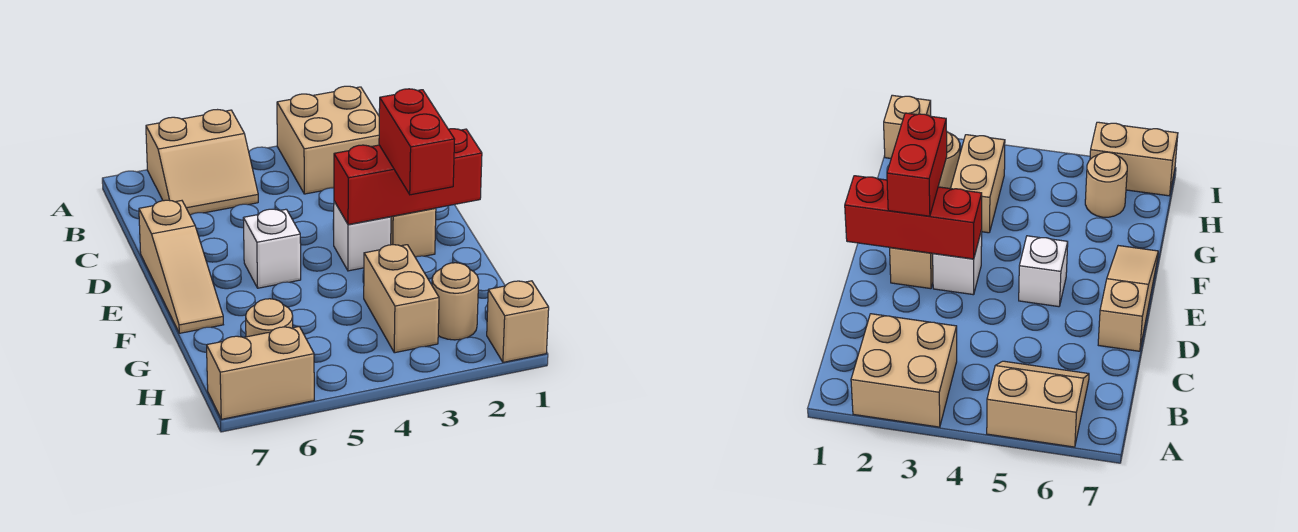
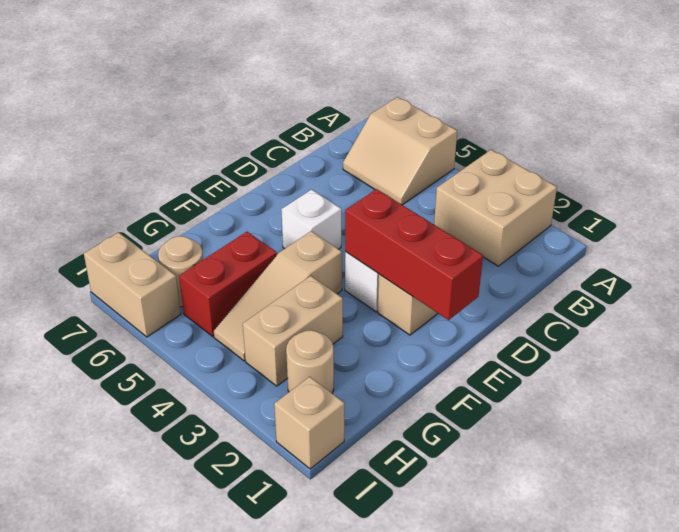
tan slope D7:F7 level 1 top D -> tan slope F4:H4 level 1 top F
red brick E2:F2 level 3 -> red brick G5:H5 level 1

